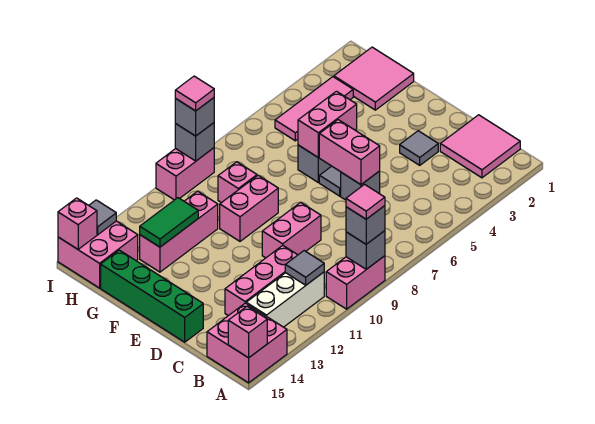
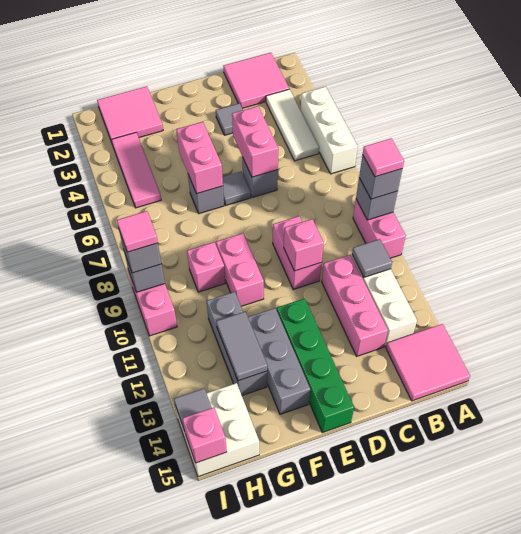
none -> white brick A4:A6 level 1
pink brick A14:B15 level 1 -> pink tile A14:B15 level 1
pink brick A15 level 2 -> pink brick D10 level 2
none -> white tile B3:B5 level 1
pink brick D6:E6 level 2 -> pink brick D5:D6 level 2
green brick D15:G15 level 1 -> green brick E12:E15 level 1
none -> grey brick F12:F14 level 1
pink brick G11:G13 level 1 -> grey brick G11:G13 level 1
green tile G12:G13 level 2 -> grey tile G12:G13 level 2
pink brick H14:I15 level 1 -> white brick H14:I15 level 1

